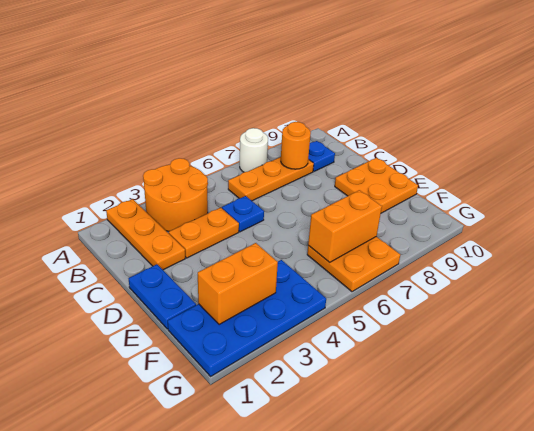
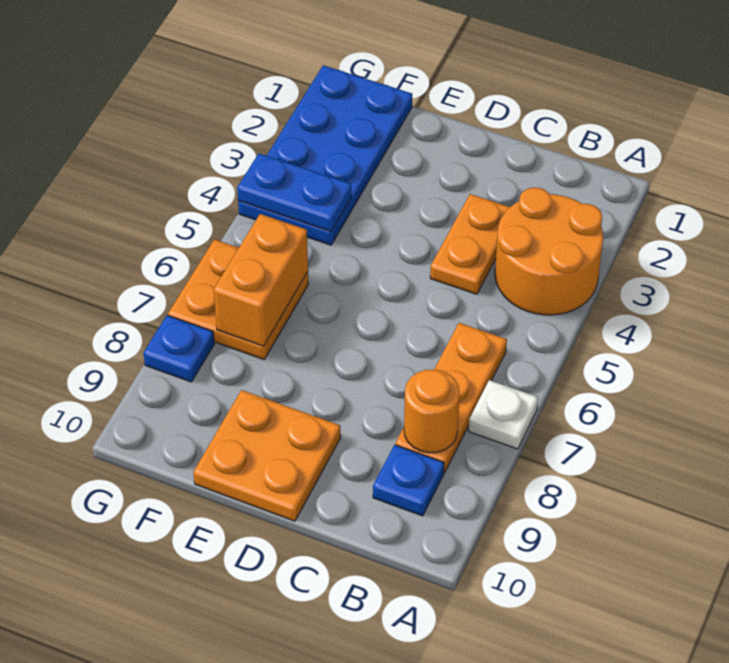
orange plate A2:C2 level 1 -> none
white round brick A7 level 1 -> white plate A7 level 1
blue plate C5 level 1 -> blue plate G8 level 1
blue plate D1:E1 level 1 -> blue plate F4:G4 level 2
orange brick F2:F3 level 2 -> none

